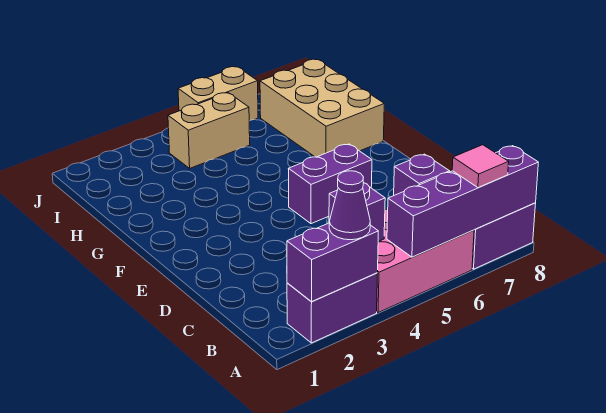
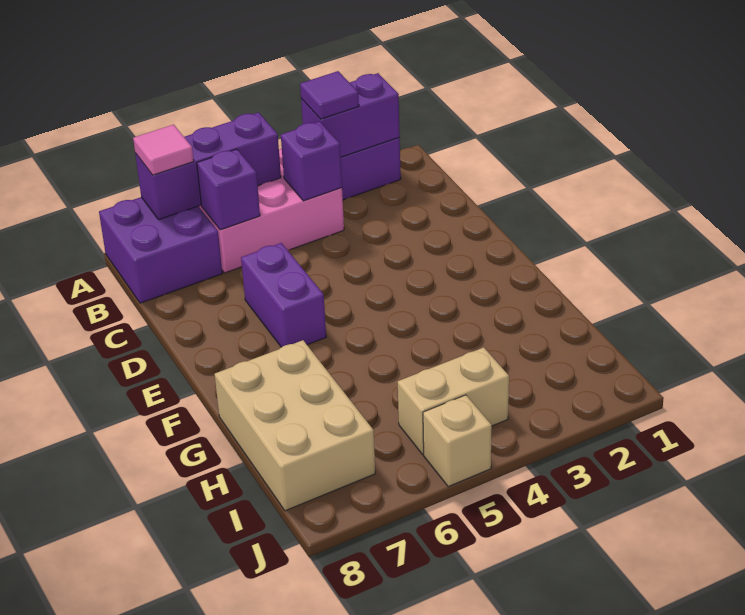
purple cone A3 level 3 -> purple tile A3 level 3
purple brick A5:A8 level 2 -> purple brick A5:A7 level 2
purple brick E5:E6 level 1 -> purple brick D6:E6 level 1
tan brick J5:J6 level 1 -> tan brick J5 level 1

